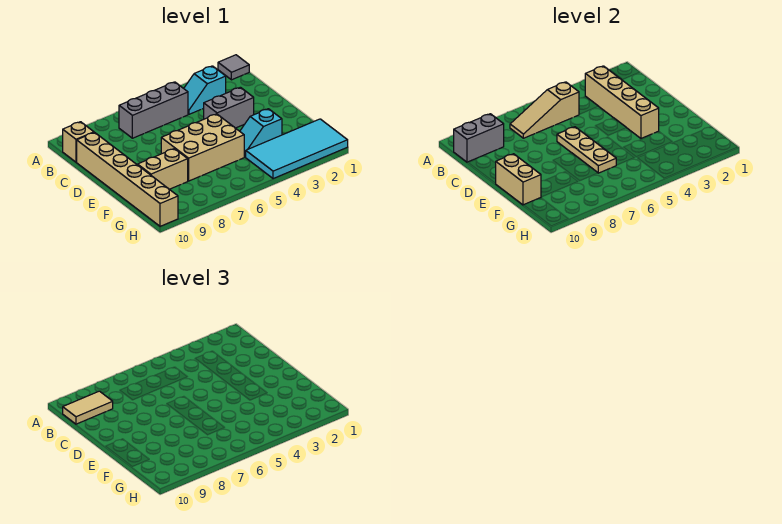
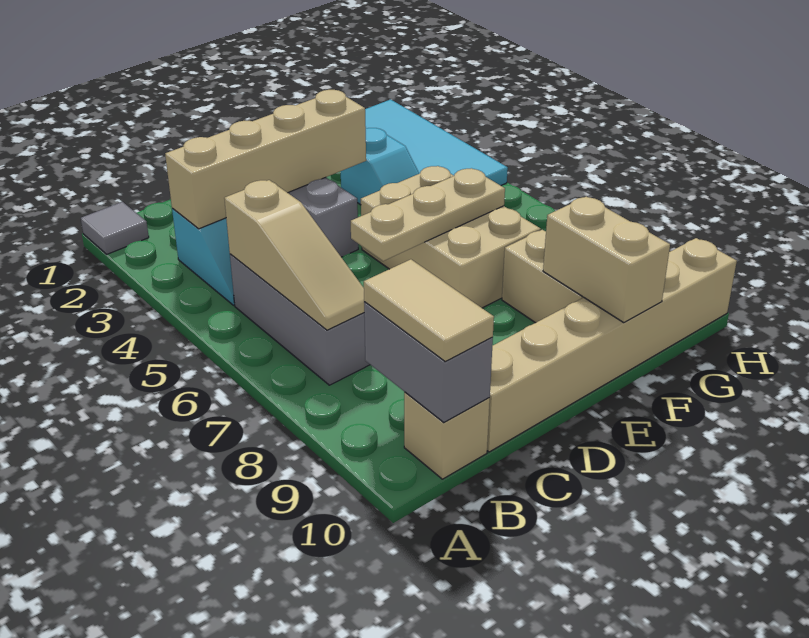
tan brick E10:F10 level 2 -> tan brick F9:F10 level 2

